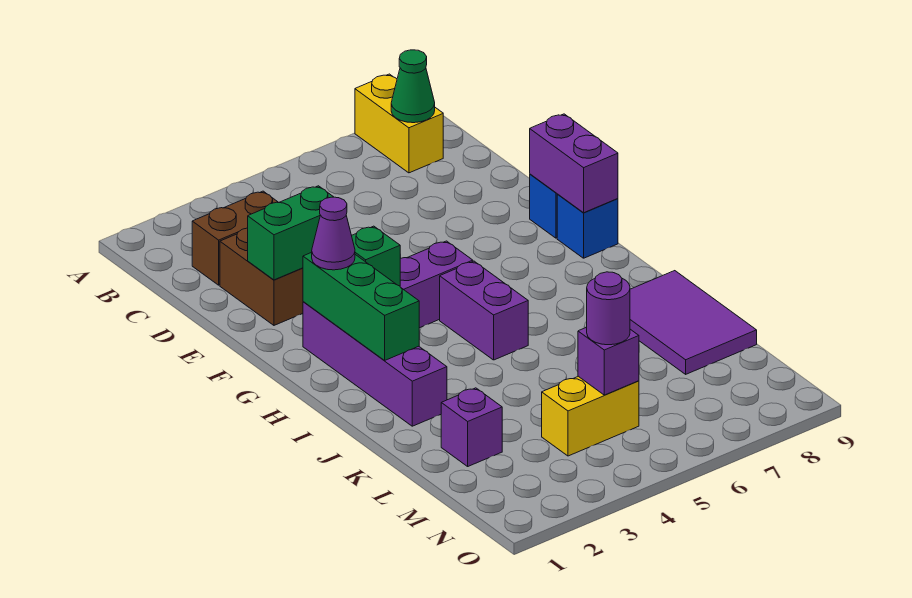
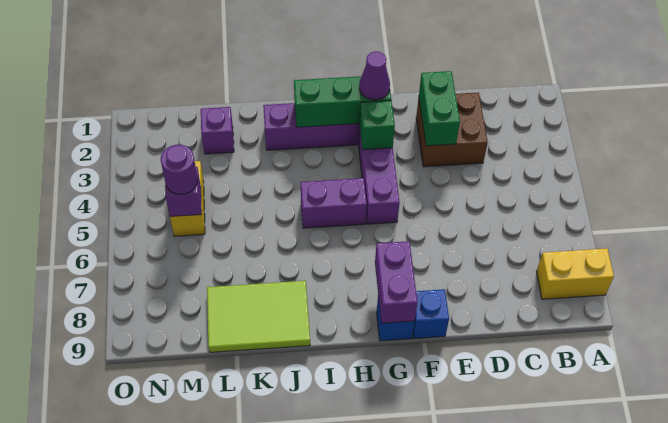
green cone B8 level 2 -> none
brown brick C2:C3 level 1 -> none
purple brick F9:G9 level 2 -> purple brick G8:G9 level 2
purple tile J8:L9 level 1 -> lime tile J8:L9 level 1

